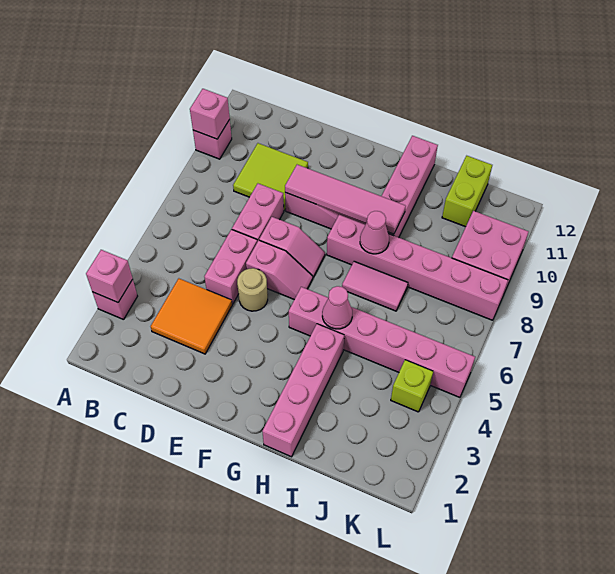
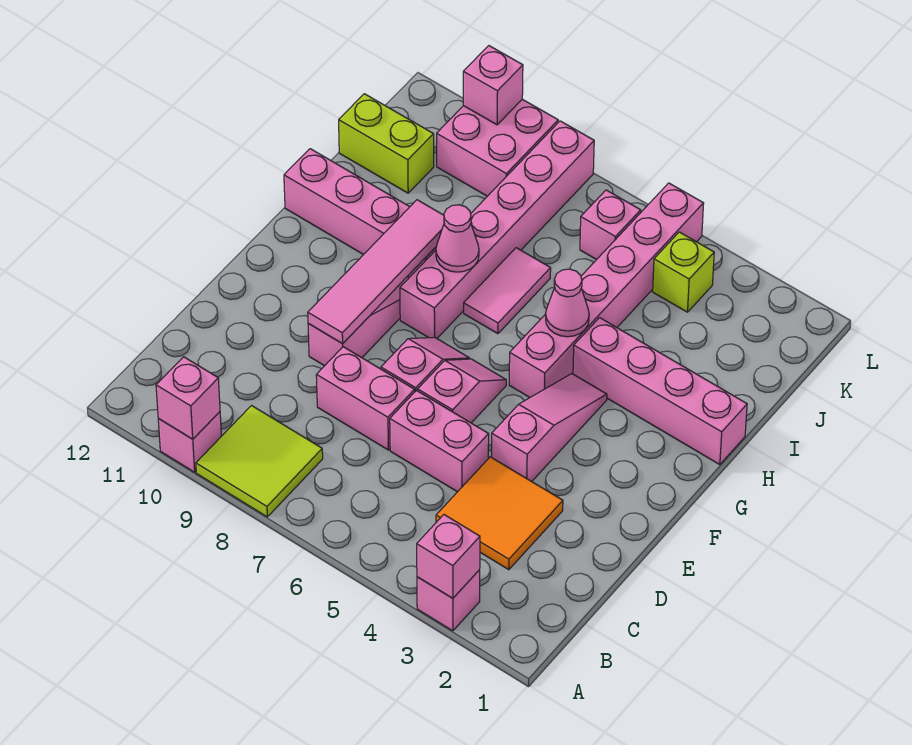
lime tile C9:D10 level 1 -> lime tile A8:B9 level 1
none -> pink slope E4:G4 level 1 top E
tan round brick E5 level 1 -> none
none -> pink brick K6 level 1
none -> pink brick L10 level 2

